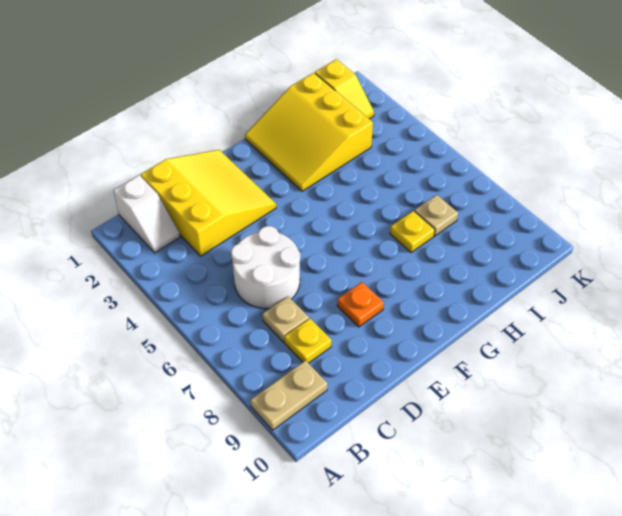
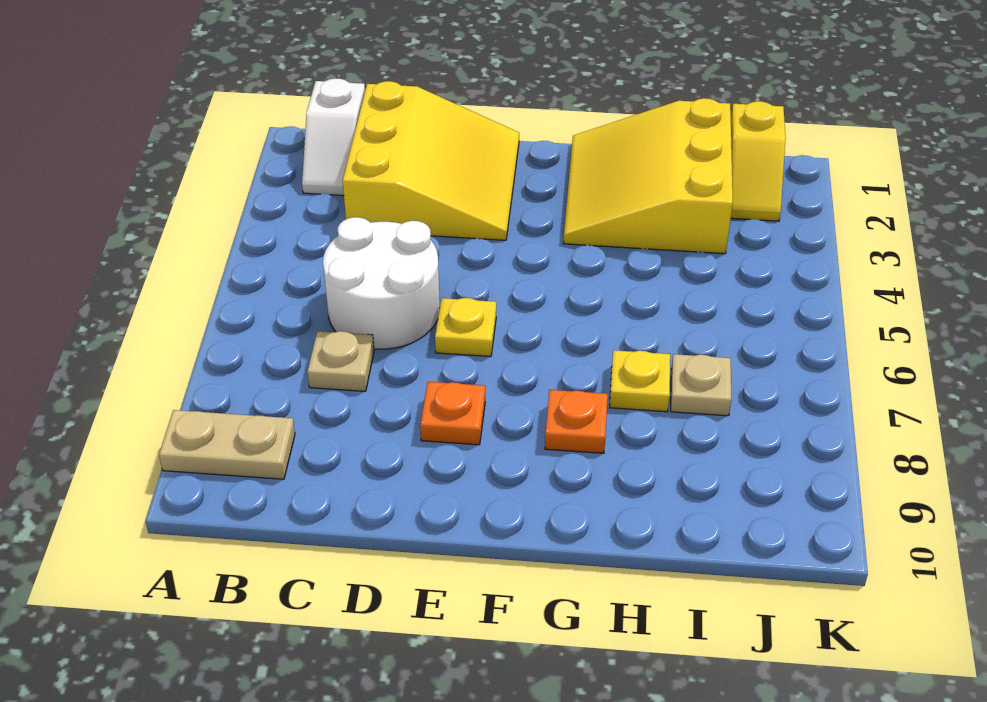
yellow plate C8 level 1 -> yellow plate E6 level 1
none -> orange plate G8 level 1

